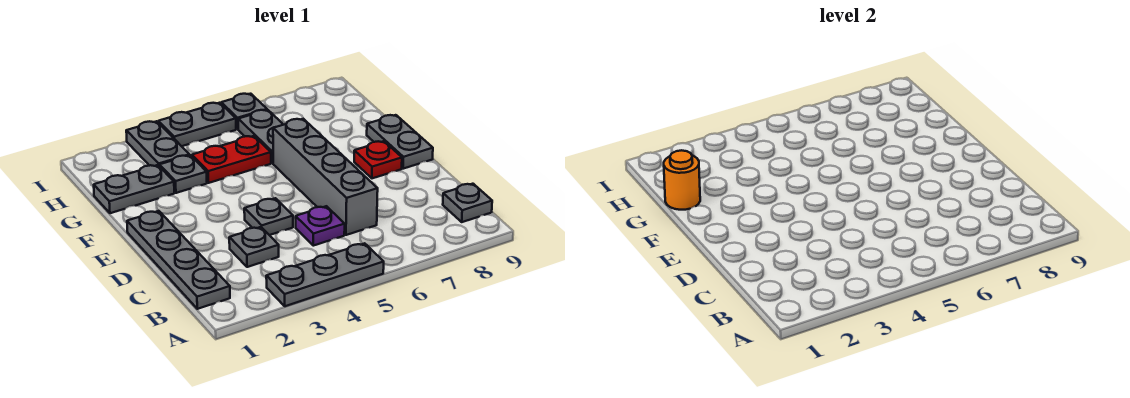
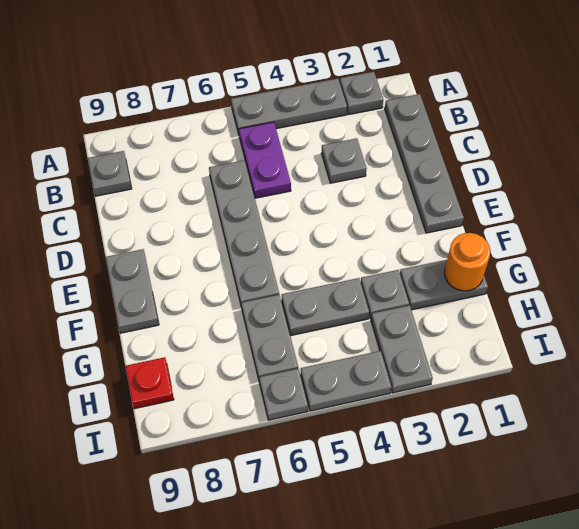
purple plate C5 level 1 -> purple plate B5:C5 level 1
grey brick C6:F6 level 1 -> grey plate C6:F6 level 1
grey plate D4 level 1 -> grey plate A2 level 1
red plate E8 level 1 -> red plate H9 level 1
red plate G4:G5 level 1 -> grey plate G4:G5 level 1

